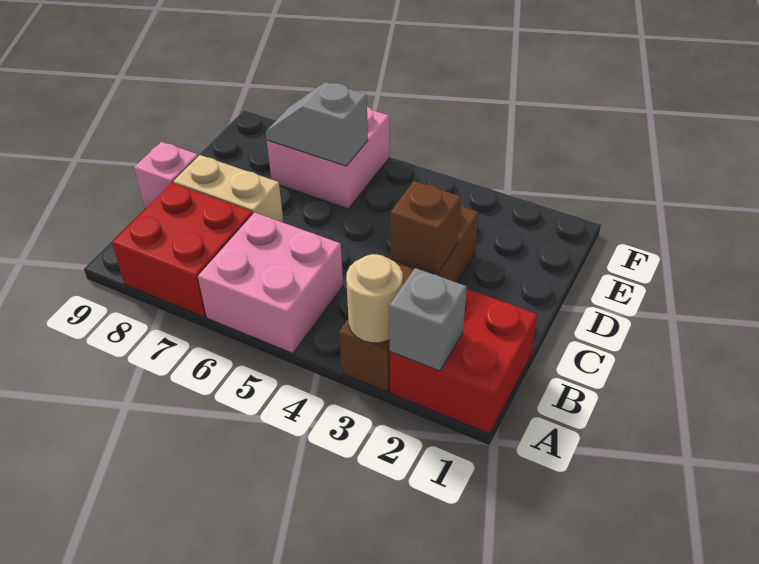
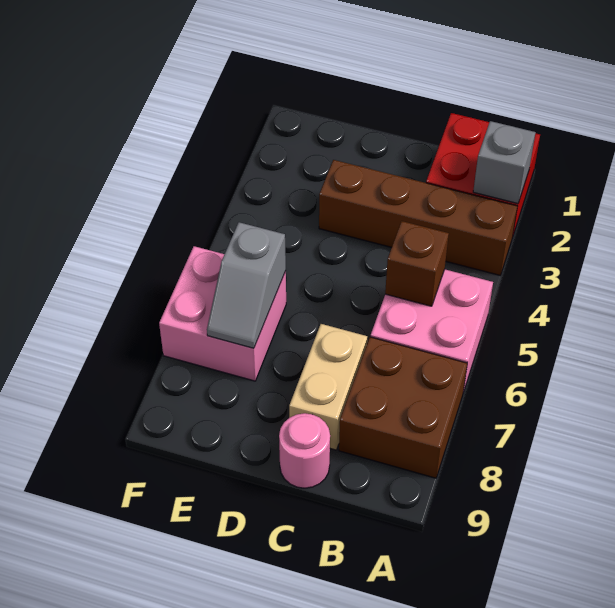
tan round brick A3 level 2 -> none
red brick A7:B8 level 1 -> brown brick A7:B8 level 1
brown brick C3 level 2 -> brown brick B5 level 2
pink brick C9 level 1 -> pink round brick C9 level 1

